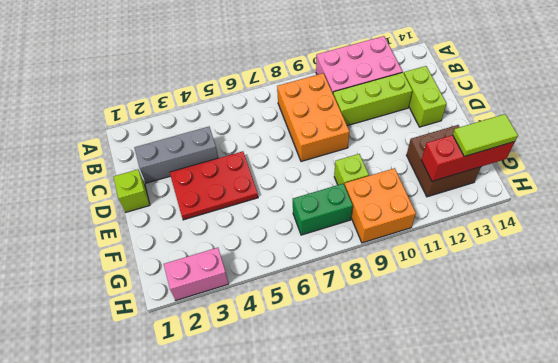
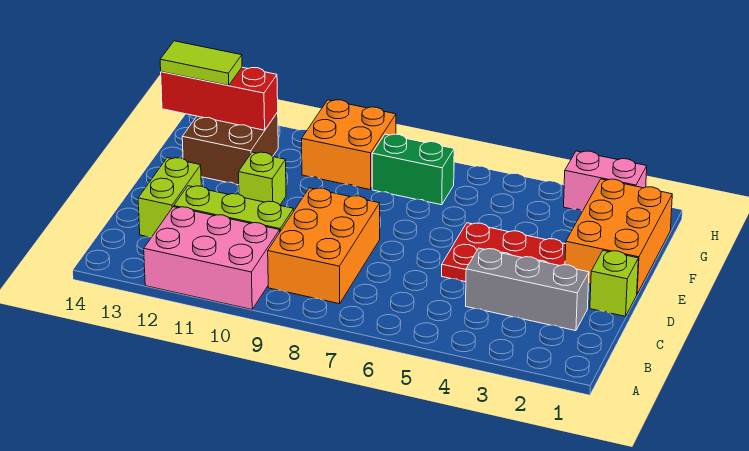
none -> orange brick E1:G2 level 1
lime brick F9 level 1 -> lime brick E11 level 1

